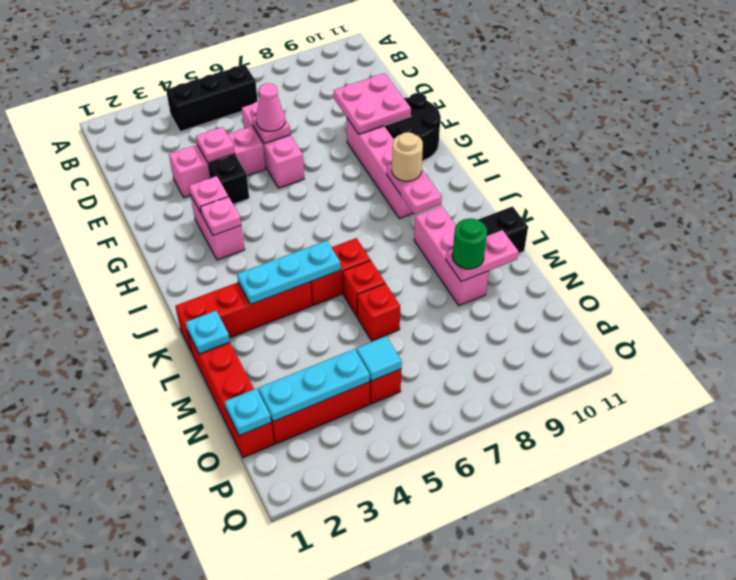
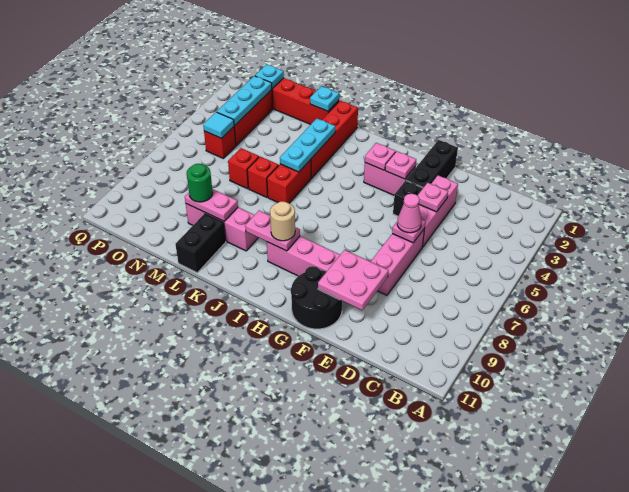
black brick B4:B6 level 1 -> black brick F1:F3 level 1
pink brick D6:F6 level 1 -> pink brick E6:E8 level 1
pink plate M9:M10 level 2 -> pink plate L9:M9 level 2

